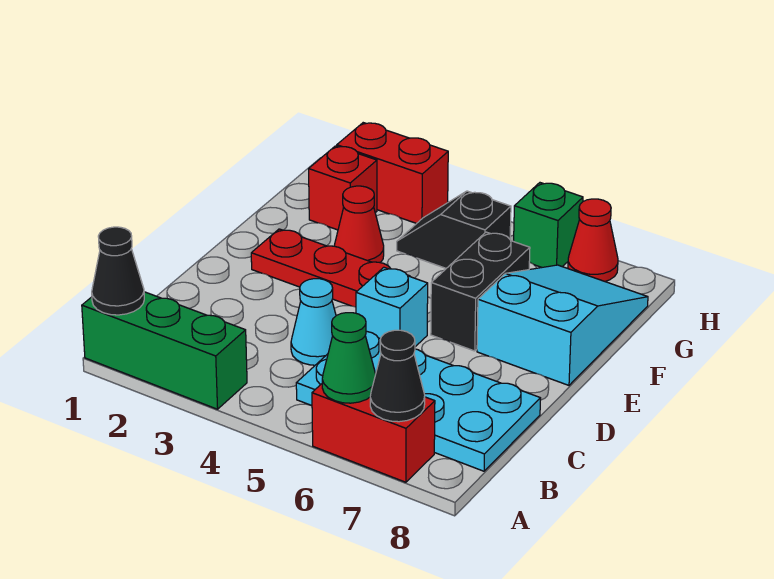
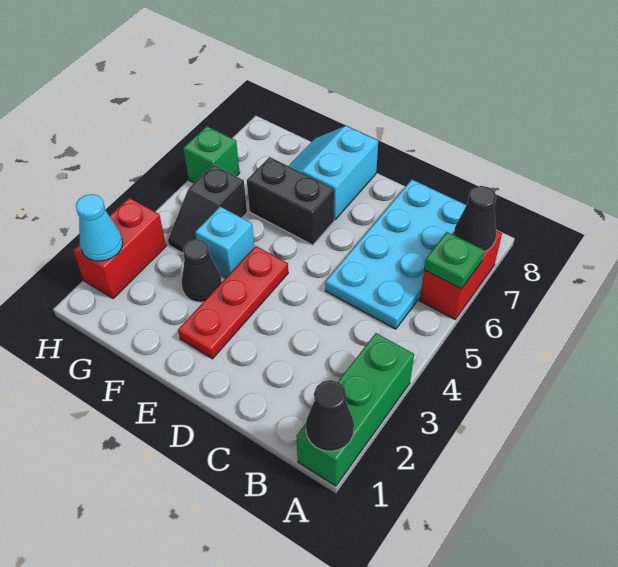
green cone A6 level 2 -> green plate A6 level 2
cyan cone C4 level 1 -> cyan cone H2 level 2
cyan brick D5 level 1 -> cyan brick F4 level 1
cyan slope E7:G8 level 1 top E -> cyan slope E7:F8 level 1 top E
red cone F3 level 1 -> black cone F3 level 1
red brick G2 level 1 -> none
red cone H7 level 1 -> none

